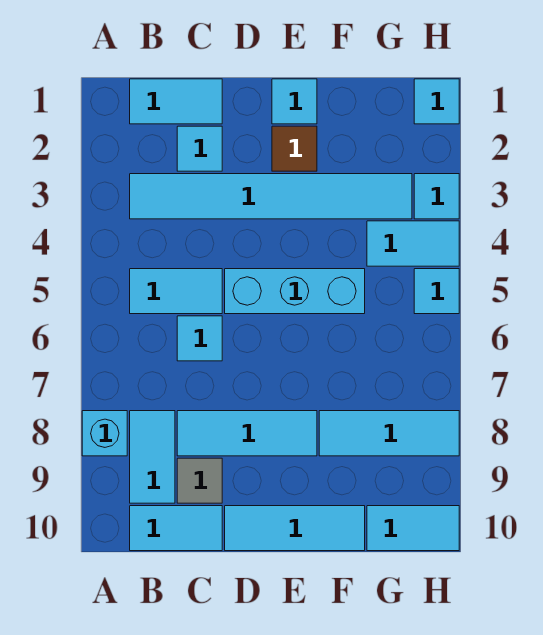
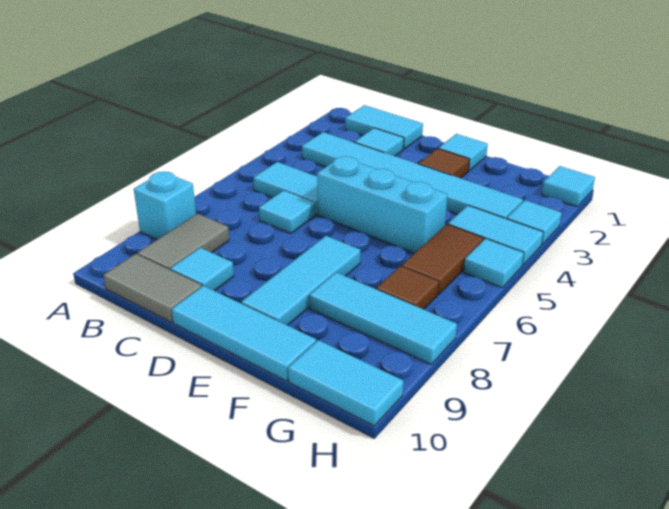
cyan tile B8:B9 level 1 -> grey tile B8:B9 level 1
cyan tile B10:C10 level 1 -> grey tile B10:C10 level 1
cyan tile C8:E8 level 1 -> cyan tile E7:E9 level 1
grey tile C9 level 1 -> cyan tile C9 level 1
none -> brown tile G5:G6 level 1
none -> brown tile G7 level 1

